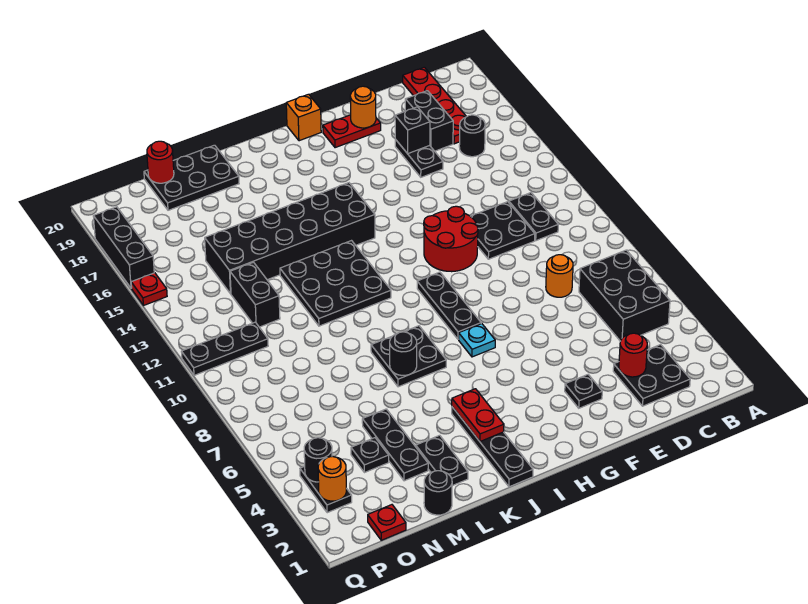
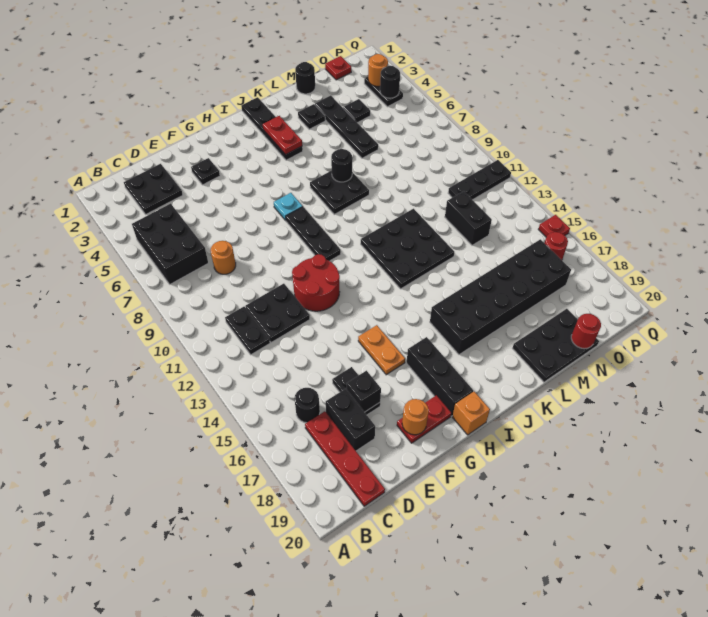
red round brick D3 level 2 -> red round brick P16 level 1
none -> orange plate G15:G16 level 1
black brick I14:N15 level 1 -> black brick J16:O17 level 1
black plate L2:L3 level 1 -> black plate L3 level 1
black plate M3:M5 level 1 -> black plate M3:M6 level 1
black brick Q16:Q18 level 1 -> black brick H17:H19 level 1

